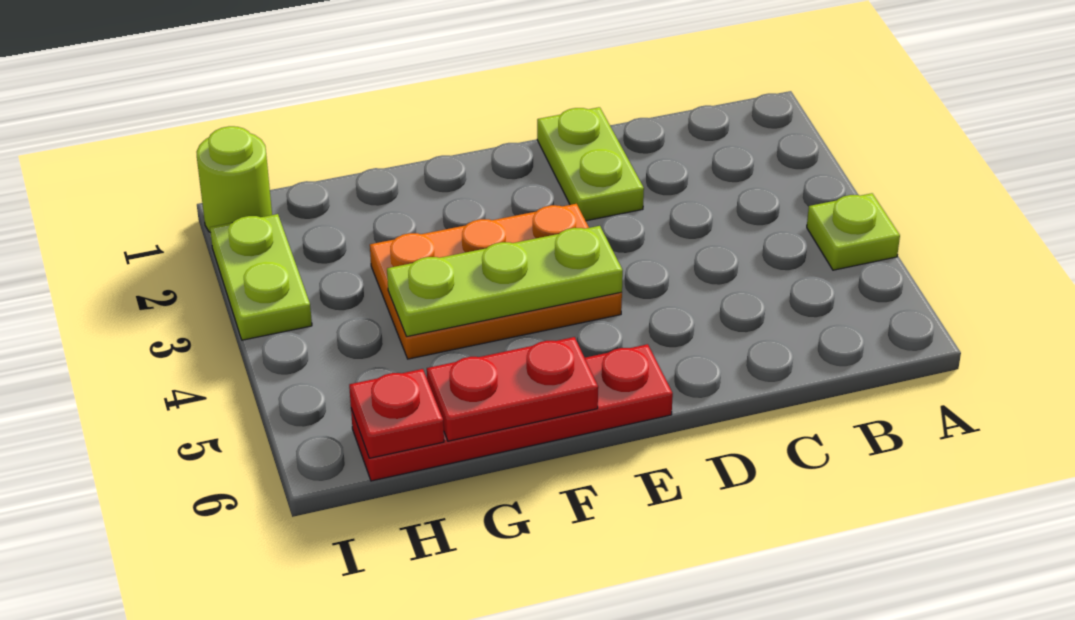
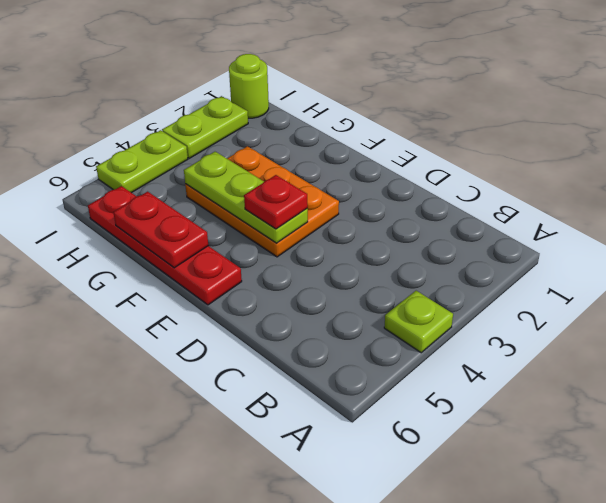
lime plate D1:D2 level 1 -> lime plate I4:I5 level 1
red plate H6 level 2 -> red plate E4 level 3

